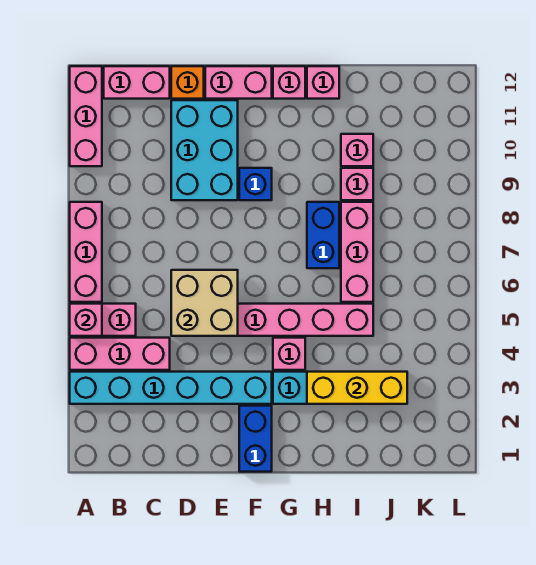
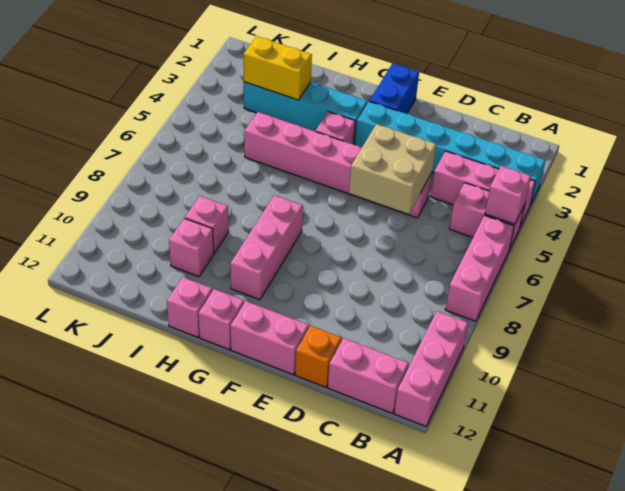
cyan brick D9:E11 level 1 -> none
blue brick F9 level 1 -> none
yellow brick H3:J3 level 2 -> yellow brick I3:J3 level 2
blue brick H7:H8 level 1 -> none
pink brick I6:I8 level 1 -> pink brick G8:G10 level 1

